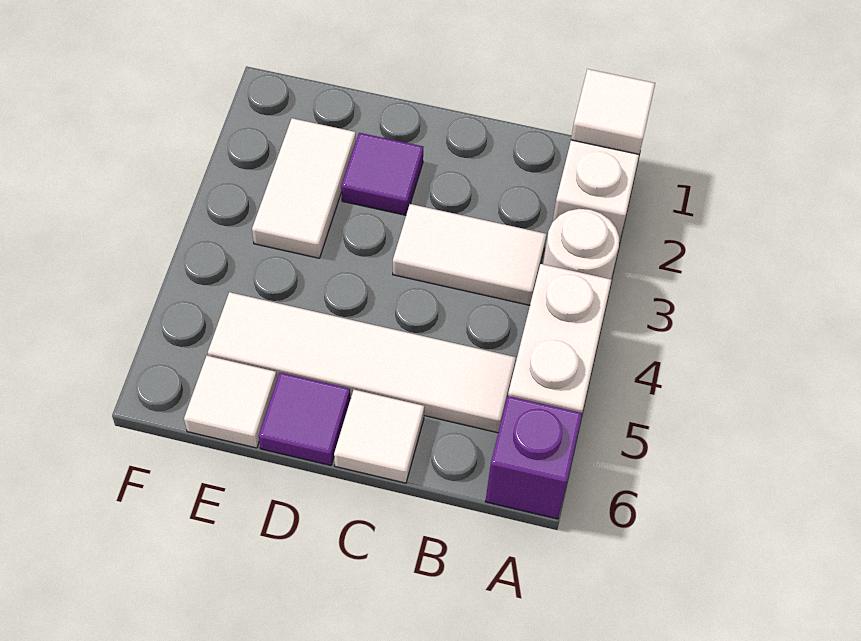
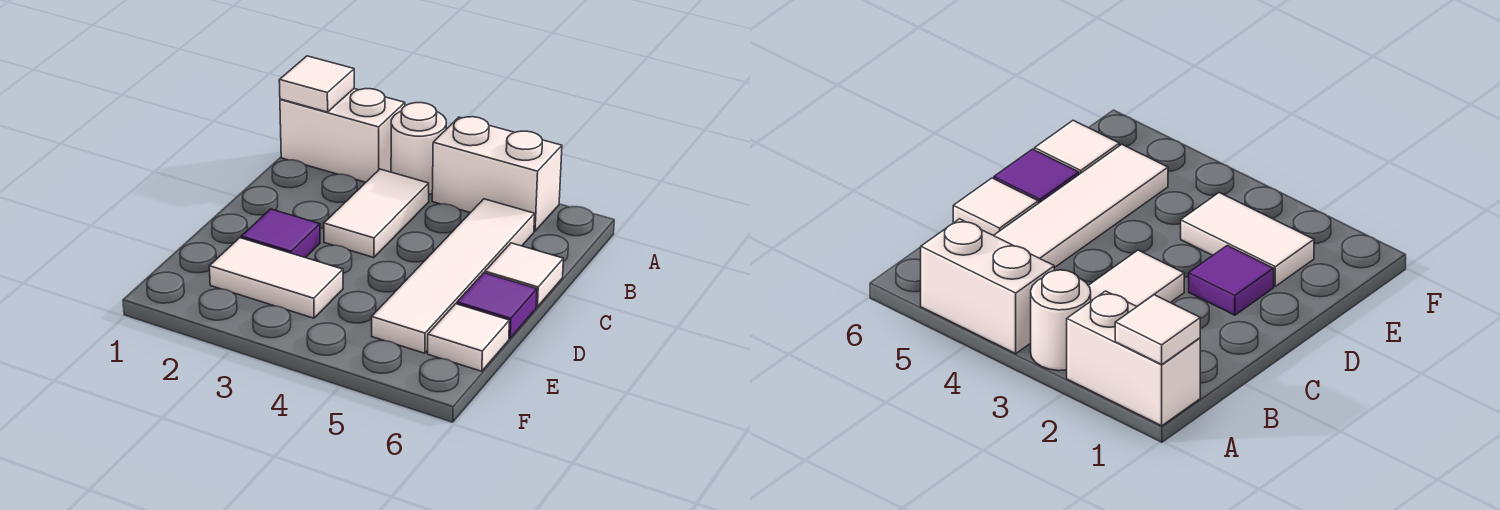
purple brick A6 level 1 -> none

